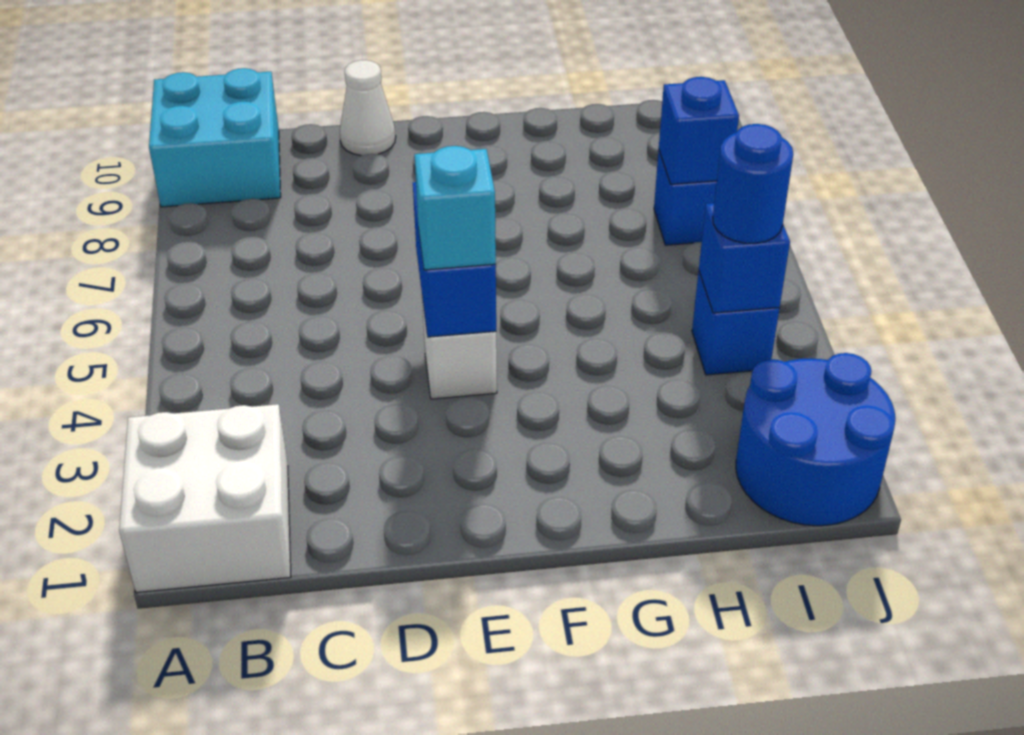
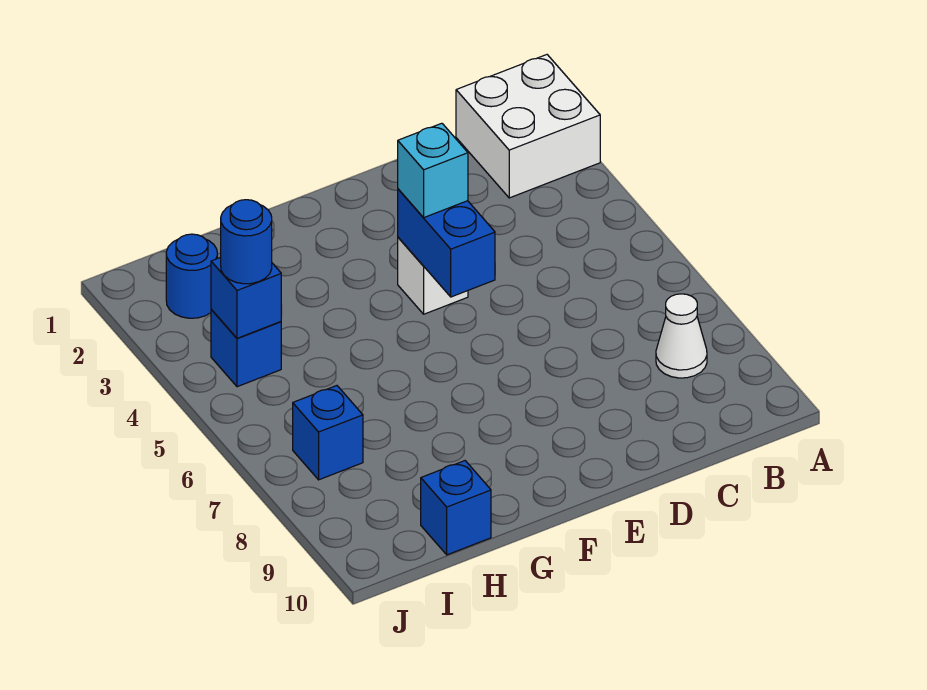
cyan brick A9:B10 level 1 -> none
white cone D10 level 1 -> white cone B8 level 1
blue round brick I1:J2 level 1 -> blue round brick I2 level 1
blue brick I7 level 2 -> blue brick H10 level 1

